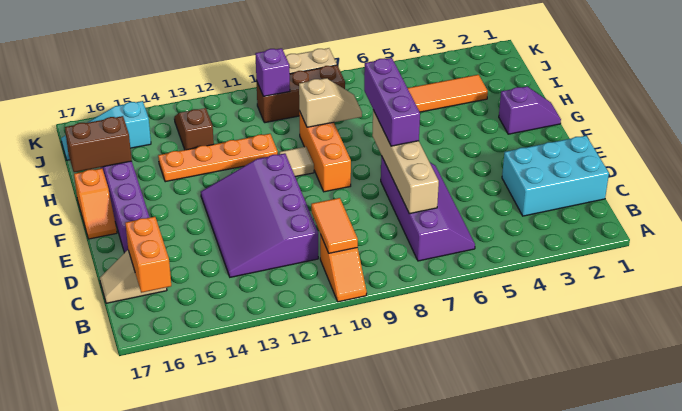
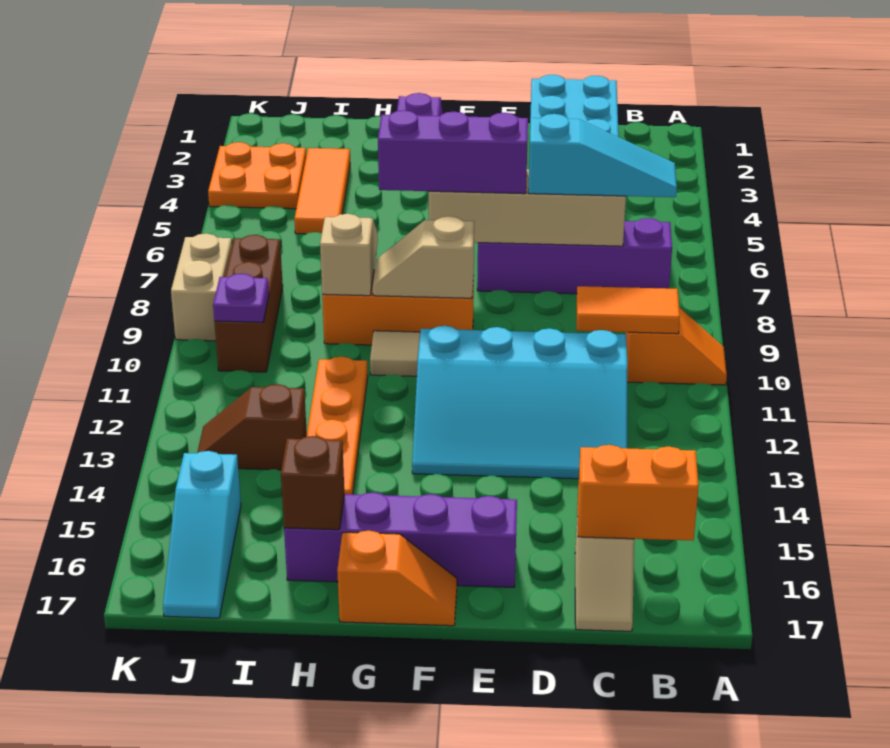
none -> cyan slope B7:D7 level 3 top D
purple slope C11:F13 level 1 top 11 -> cyan slope C11:F13 level 1 top 11
none -> tan slope F9:G9 level 2 top F
brown brick H16:H17 level 2 -> brown brick H16 level 2
none -> orange plate J3:K4 level 1
purple brick J10 level 2 -> purple plate J10 level 2

